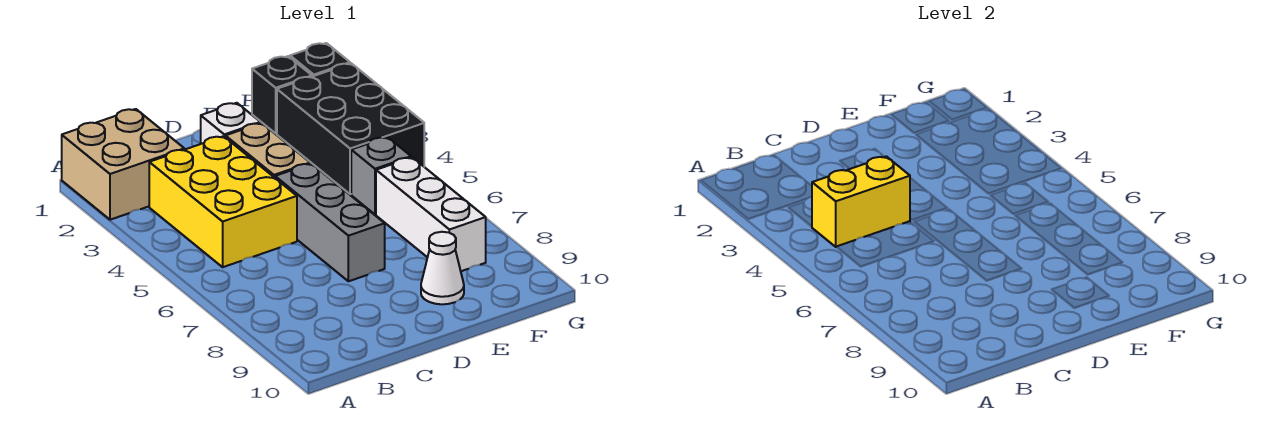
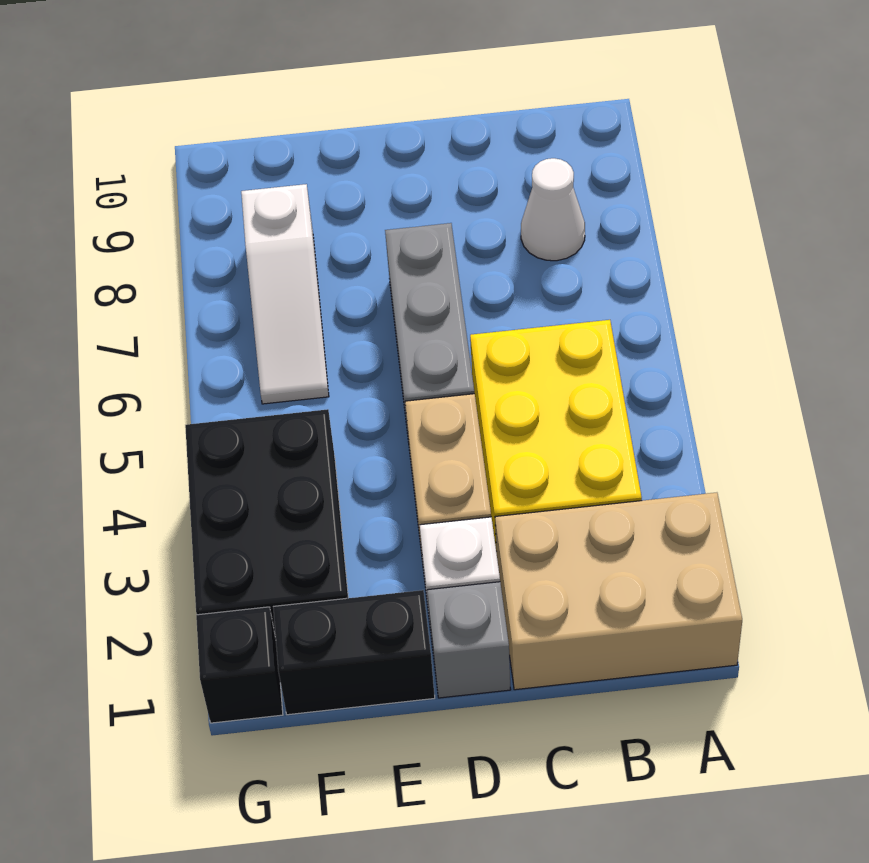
tan brick A1:B2 level 1 -> tan brick A1:C2 level 1
yellow brick B4:C4 level 2 -> none
white cone E9 level 1 -> white cone B8 level 1
black brick F1 level 1 -> black brick E1:F1 level 1
grey brick F5 level 1 -> grey brick D1 level 1
white brick F6:F8 level 1 -> white slope F6:F8 level 1 top 8

